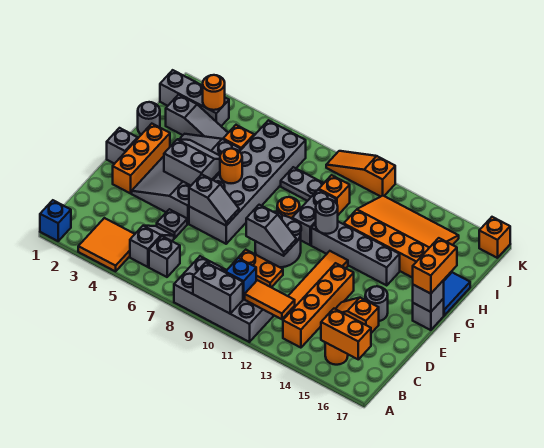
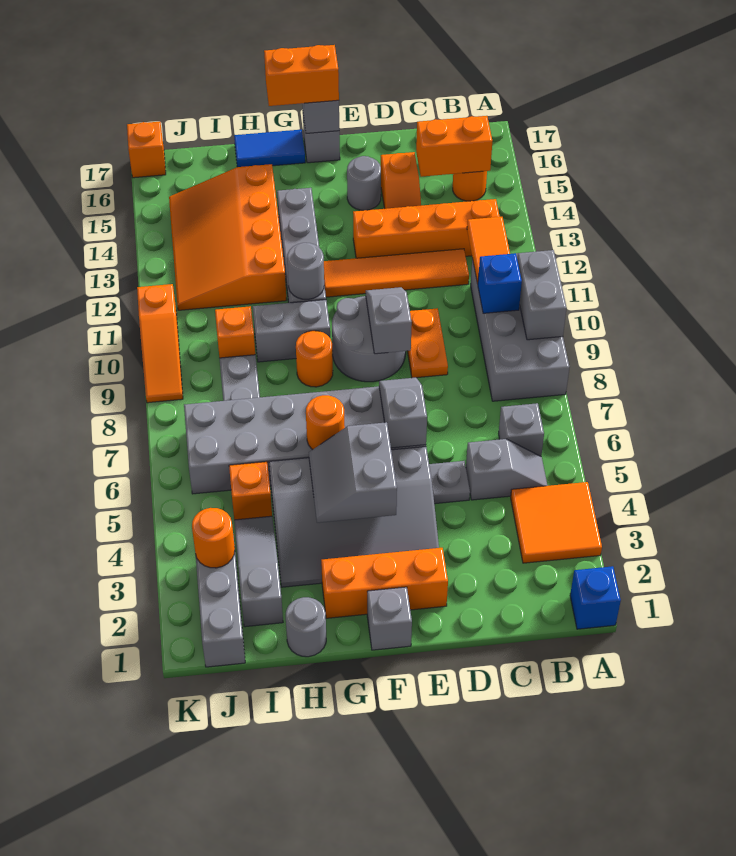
grey slope B5:C5 level 1 top B -> grey slope B5:C5 level 1 top C
orange brick B15:B16 level 2 -> orange brick B15:C15 level 2

